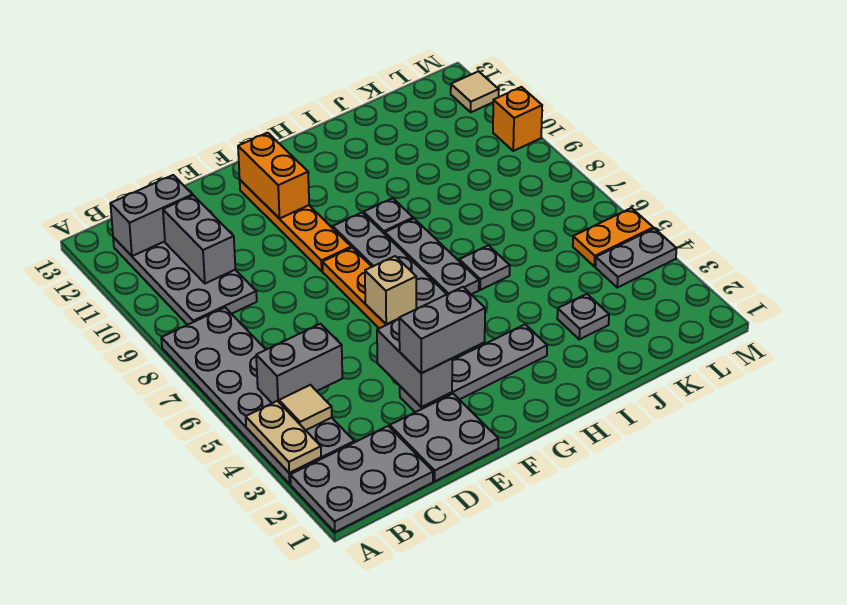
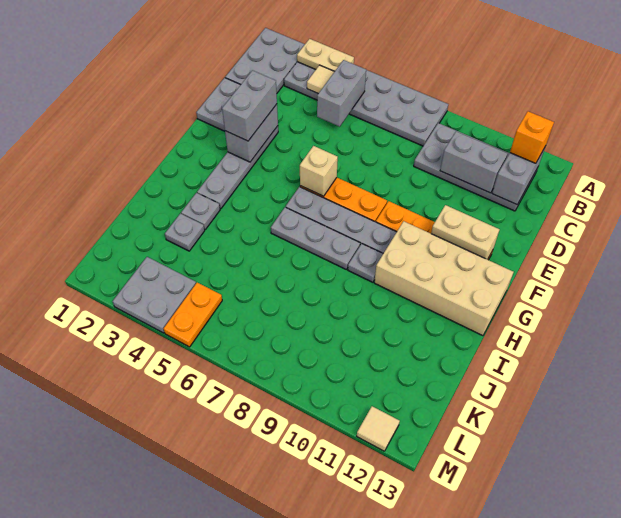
grey brick E3:E4 level 2 -> grey brick E3:F3 level 2
orange brick F11:F12 level 2 -> tan brick F11:F12 level 2
none -> tan brick G10:H13 level 1
grey plate I6 level 1 -> grey plate I3 level 1
grey plate L4:M4 level 1 -> grey plate L3:M4 level 1
orange brick M10 level 1 -> orange brick B12 level 3

